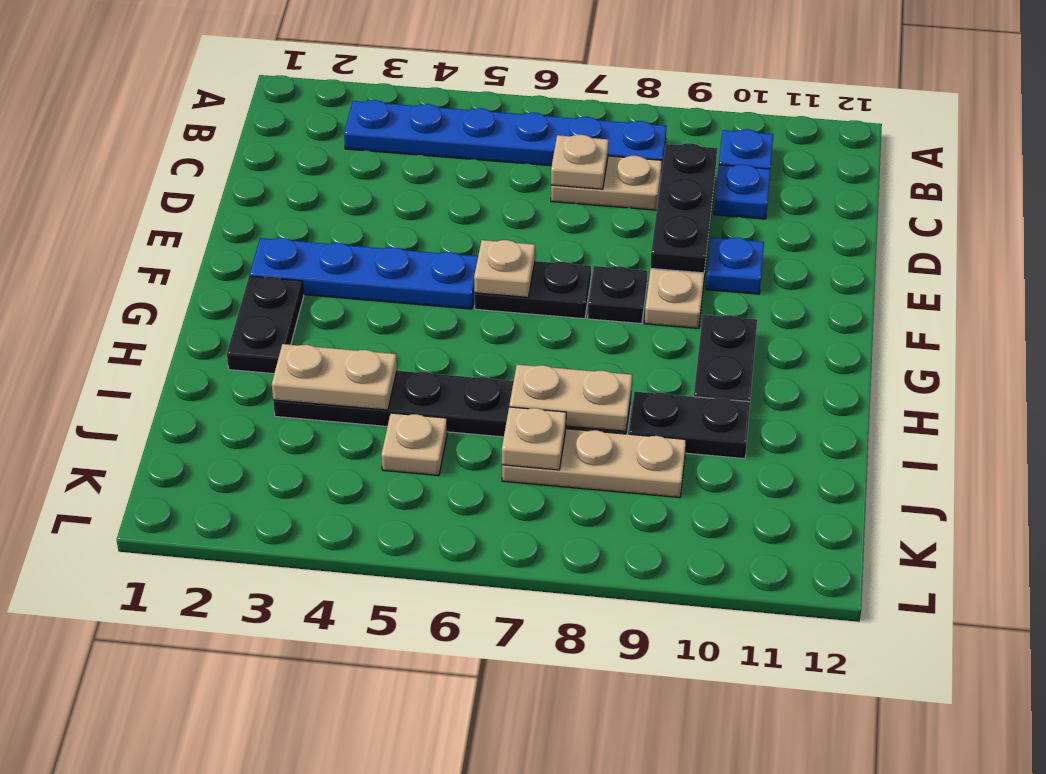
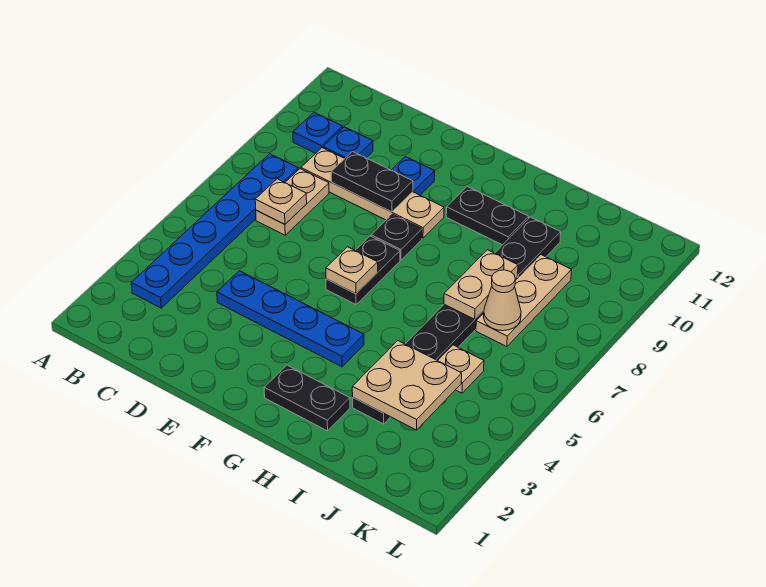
black plate C9:E9 level 2 -> black plate D9:E9 level 2
blue plate F2:F5 level 1 -> blue plate D4:G4 level 1
tan plate I3:I4 level 2 -> tan plate I3:J4 level 2
tan plate J7 level 2 -> tan cone J7 level 2

